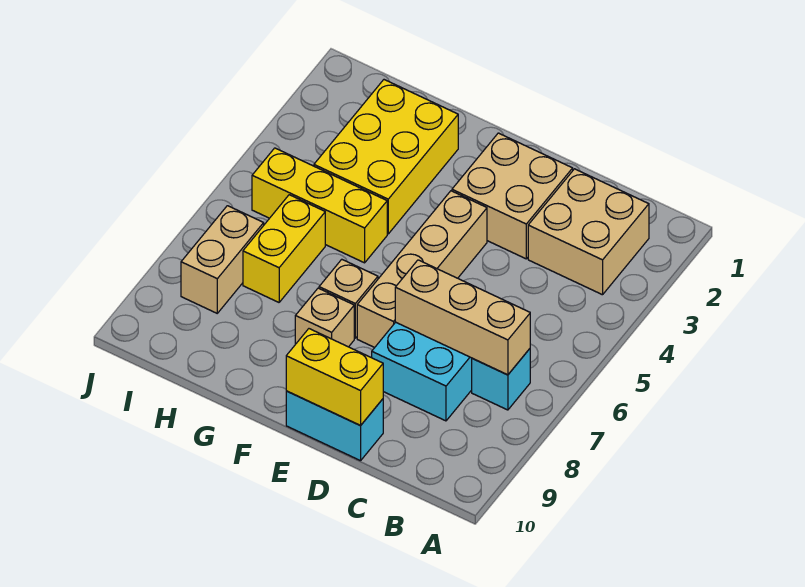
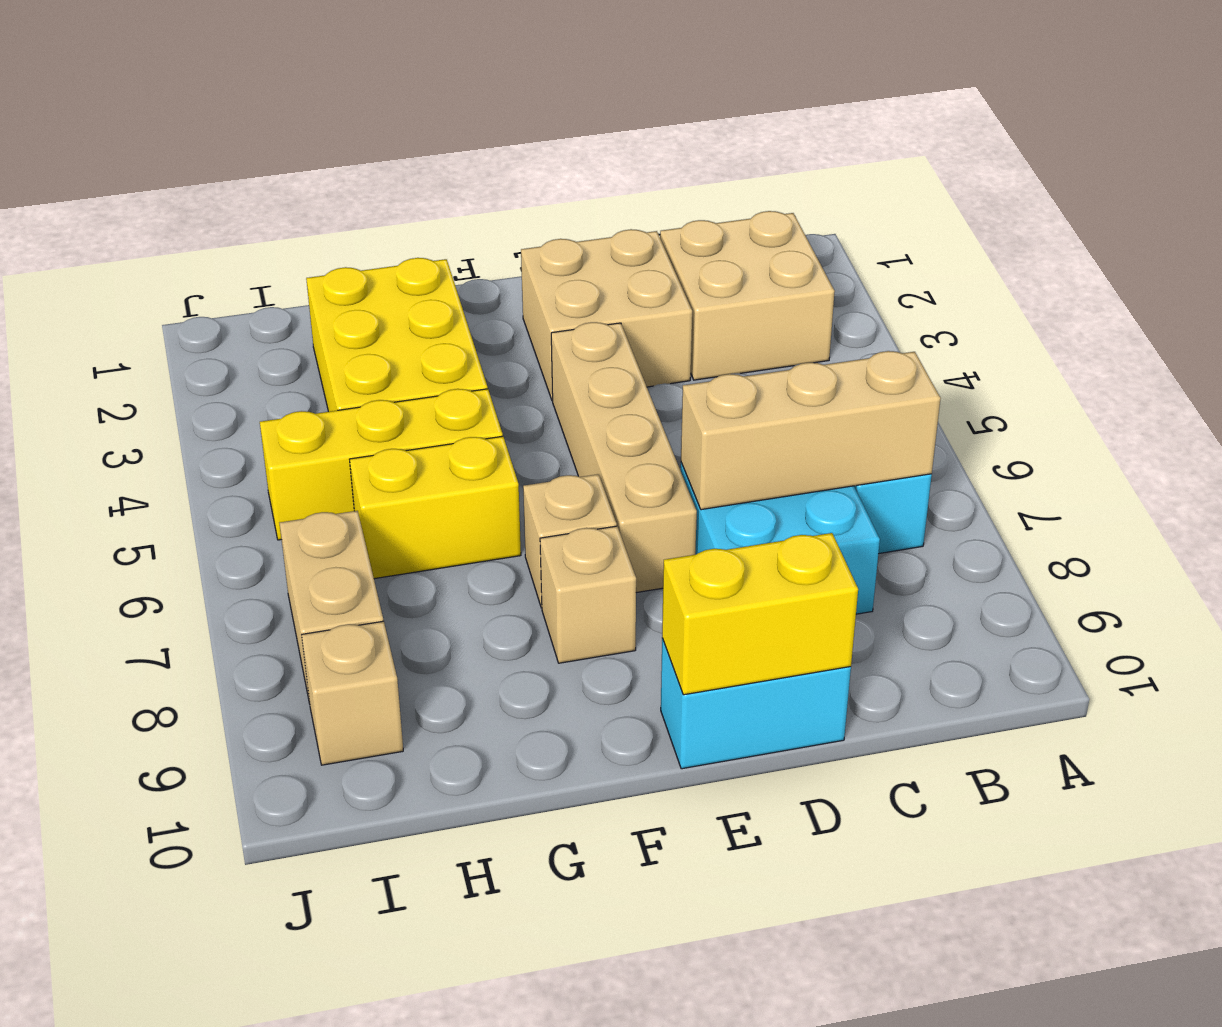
yellow brick H6:H7 level 1 -> yellow brick G6:H6 level 1
none -> tan brick I9 level 1

